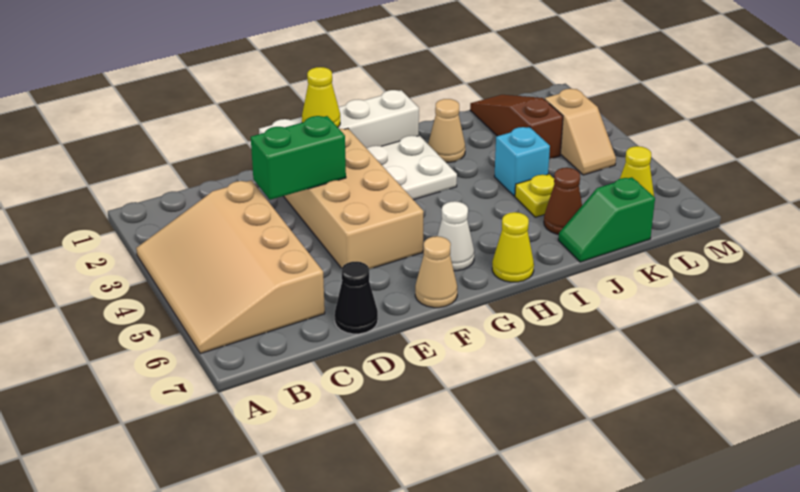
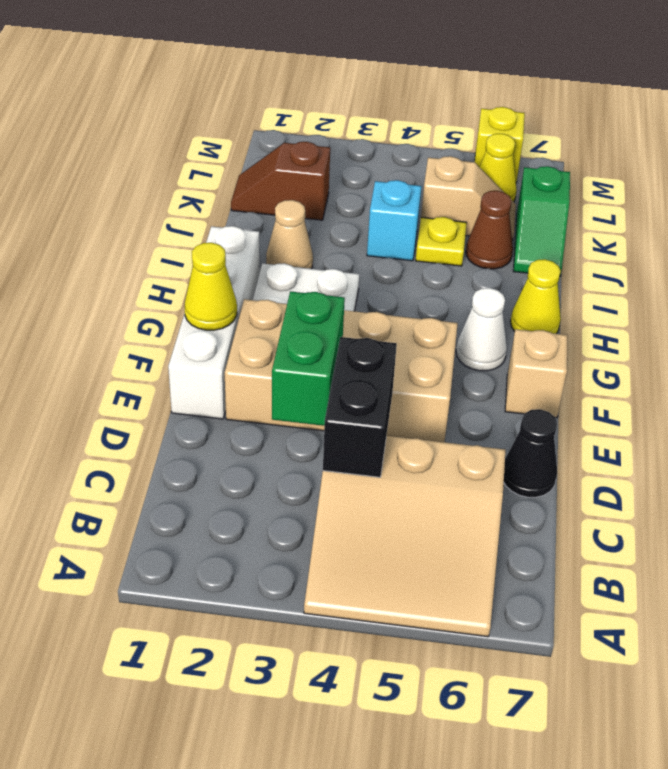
tan slope A3:C6 level 1 top C -> tan slope A4:C6 level 1 top C
none -> black brick C4:D4 level 2
tan cone F7 level 1 -> tan brick F7 level 1
brown slope K1:K3 level 1 top 3 -> brown slope K1:K2 level 1 top 2
tan slope L3:L4 level 1 top 3 -> tan slope K5:K6 level 1 top 5
none -> yellow brick M6 level 1

